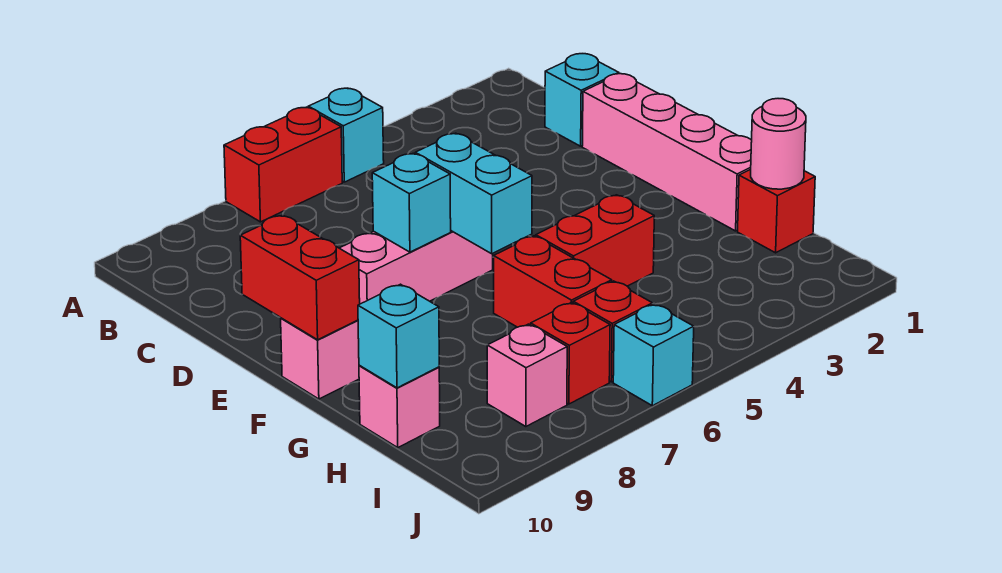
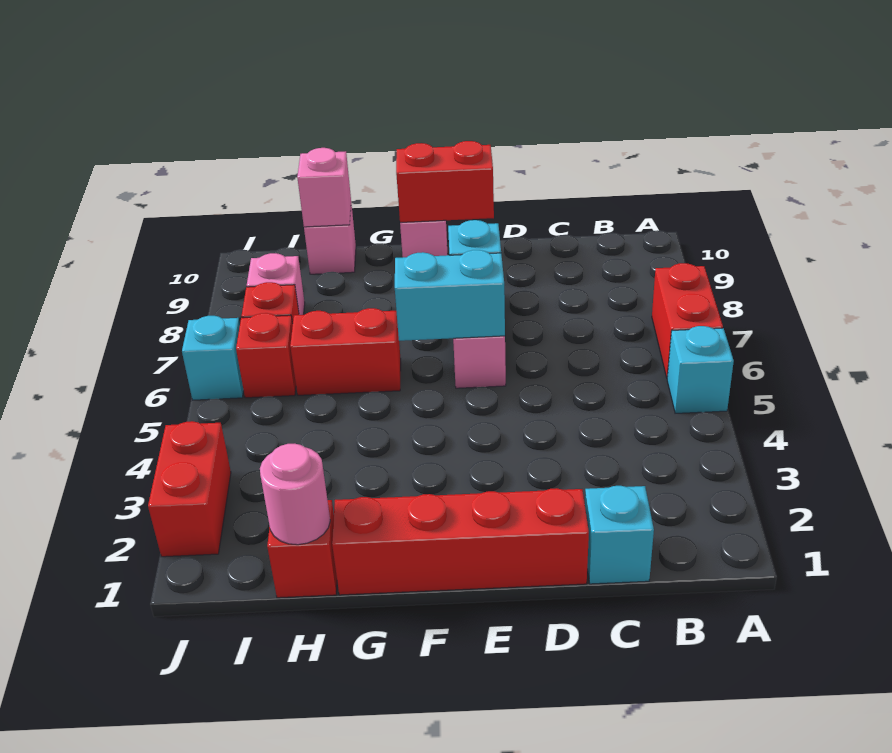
pink brick D1:G1 level 1 -> red brick D1:G1 level 1
red brick G4:G5 level 1 -> red brick J2:J3 level 1
cyan brick H10 level 2 -> pink brick H10 level 2

